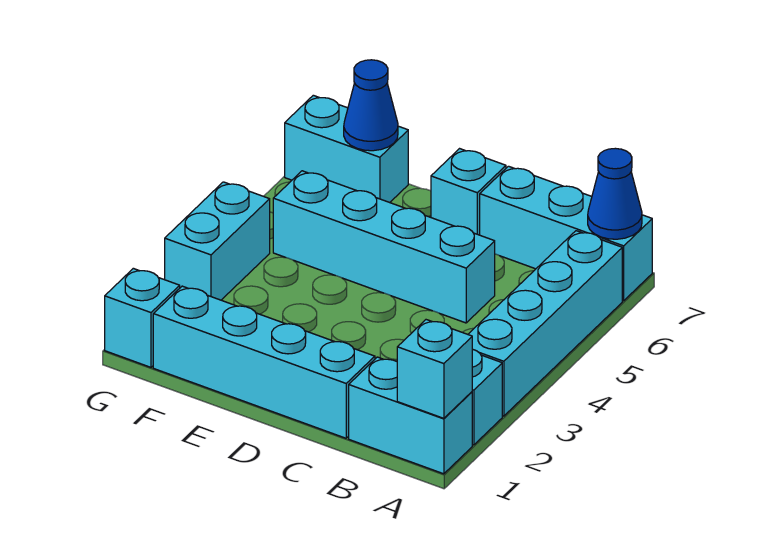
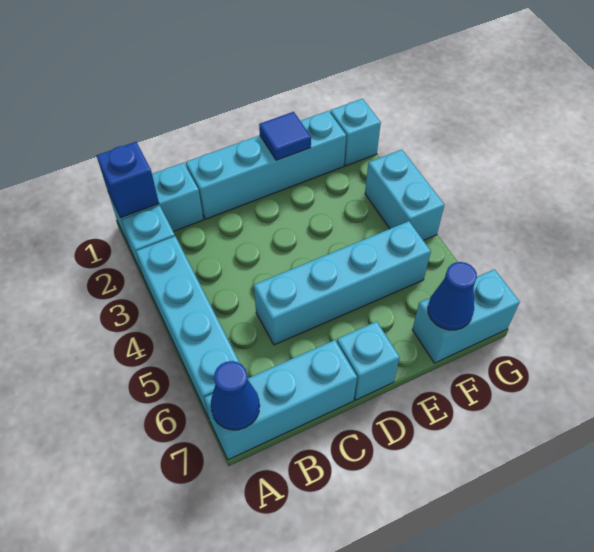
cyan brick A1 level 2 -> blue brick A1 level 2
none -> blue tile E1 level 2

